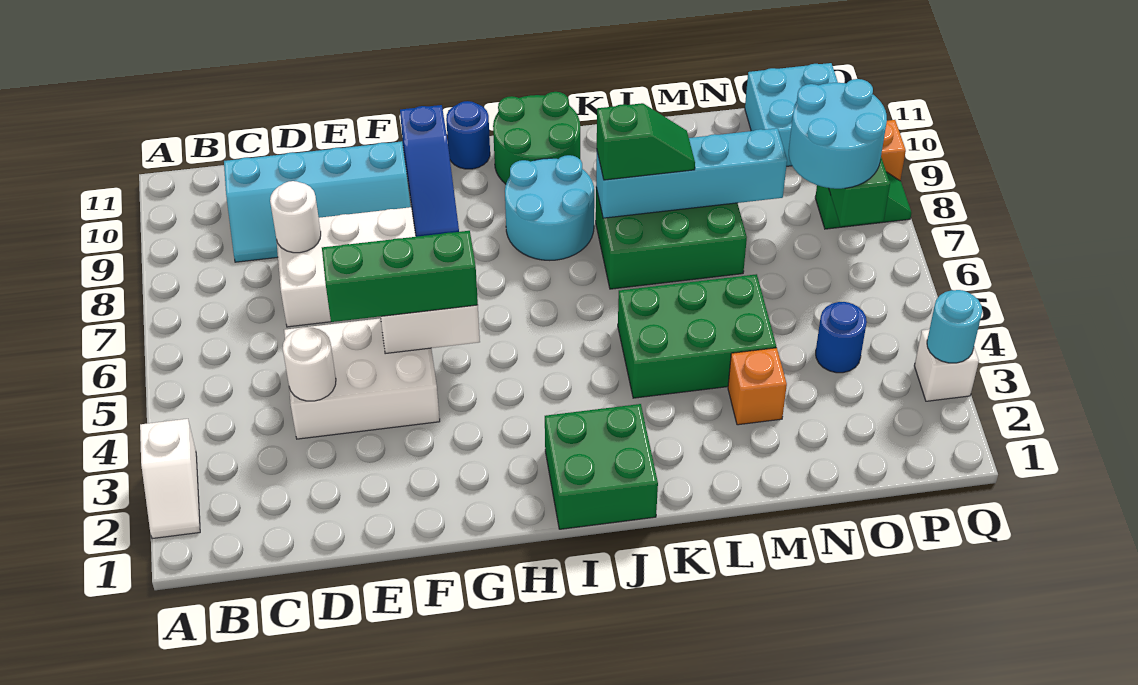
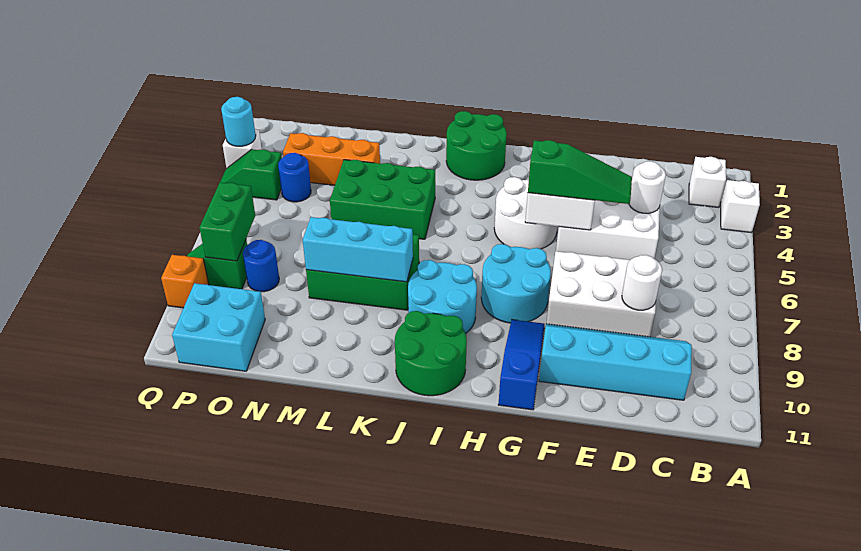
none -> white brick B2 level 1
green brick E5:G5 level 3 -> green slope E5:G5 level 3 top G
none -> white round brick G4:H5 level 1
blue round brick H11 level 1 -> blue round brick O8 level 1
green brick I1:J2 level 1 -> green round brick I1:J2 level 1
cyan brick K8:N8 level 2 -> cyan brick K8:M8 level 2
green slope K8:L8 level 3 top K -> green slope P4:Q4 level 1 top P
orange brick M3 level 1 -> orange brick M3:O3 level 1
cyan round brick O7:P8 level 3 -> cyan round brick G7:H8 level 1

